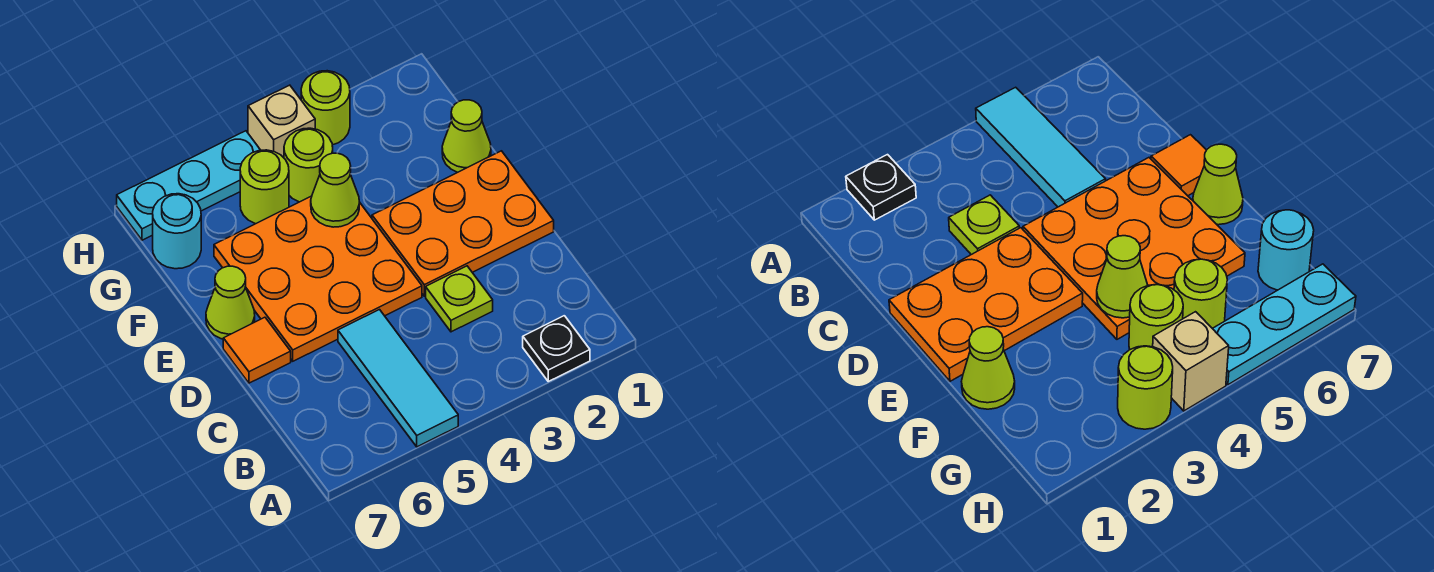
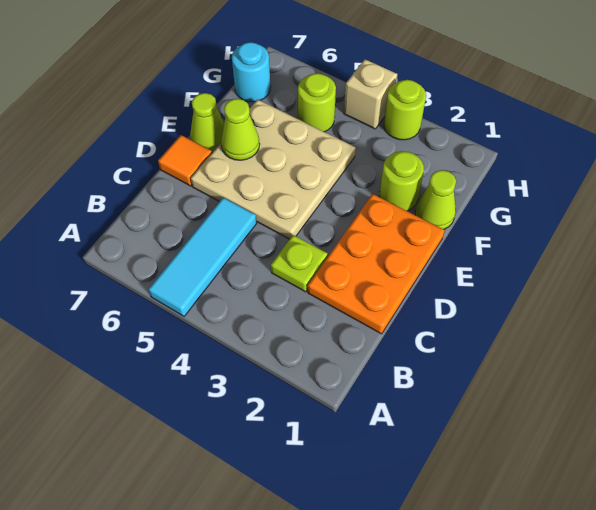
black plate A2 level 1 -> none
orange plate D1:E3 level 1 -> orange plate C1:E2 level 1
orange plate D4:F6 level 1 -> tan plate D4:F6 level 1
lime cone F4 level 2 -> lime cone E6 level 2
lime round brick G4 level 1 -> lime round brick F2 level 1
cyan plate H5:H7 level 1 -> none

